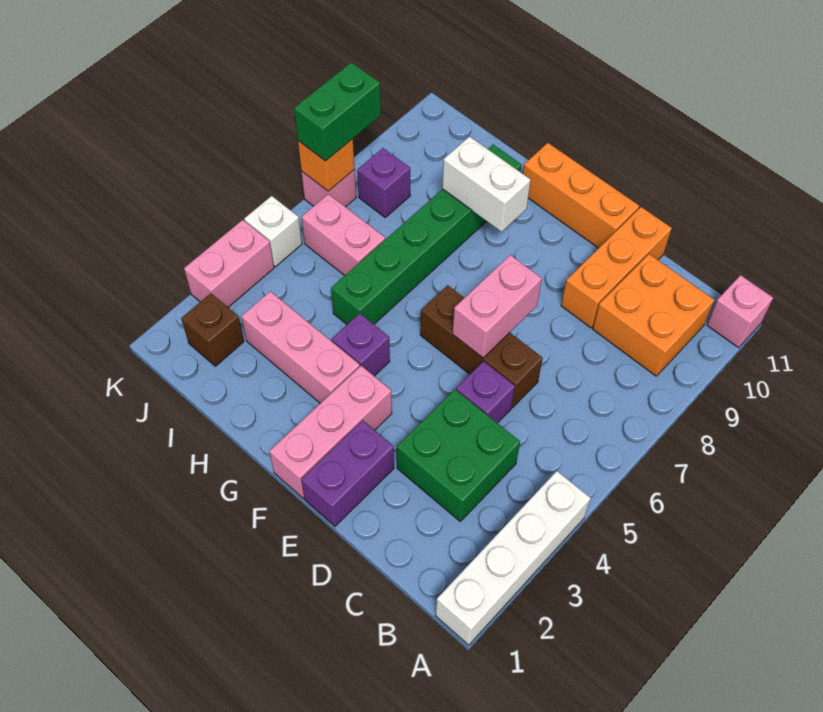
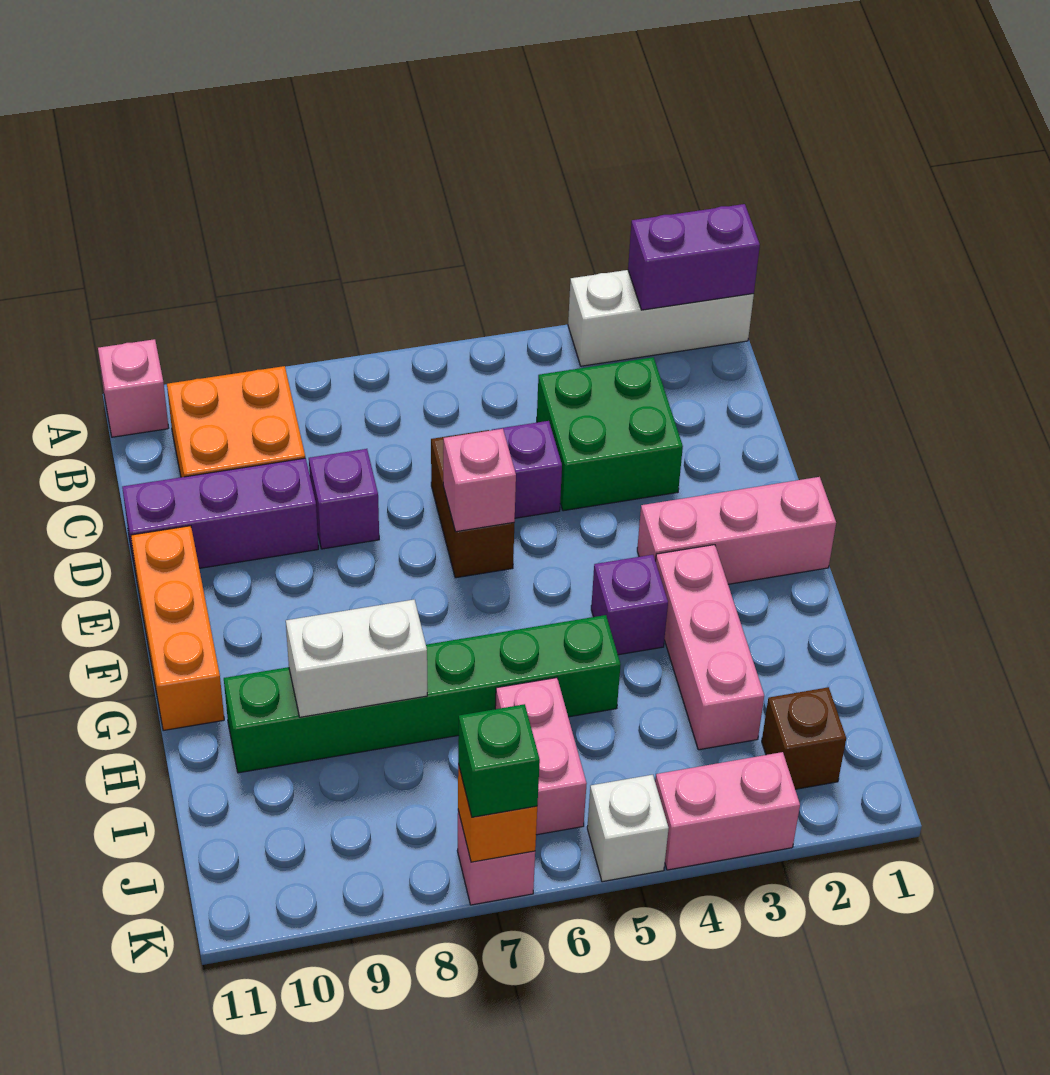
white brick A1:A4 level 1 -> white brick A1:A3 level 1
brown brick D6:F6 level 1 -> brown brick D6:E6 level 1
orange brick D9:D11 level 1 -> purple brick D9:D11 level 1
purple brick E1:E2 level 1 -> purple brick A1:A2 level 2
pink brick E6:E7 level 2 -> pink brick E6 level 2
white brick G9:H9 level 2 -> white brick H8:H9 level 2
purple brick J8 level 1 -> purple brick D8 level 1
green brick K7:K8 level 3 -> green brick K7 level 3

